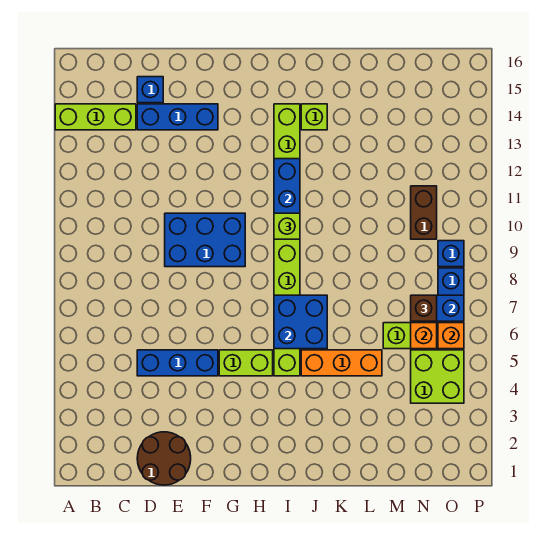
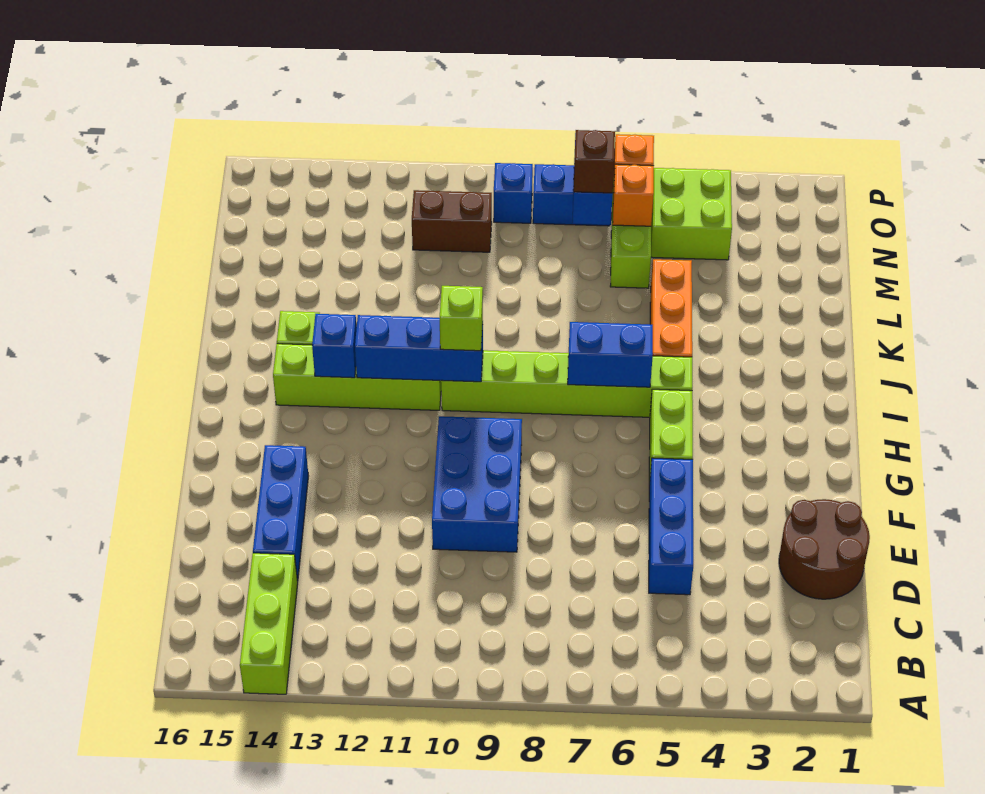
blue brick D15 level 1 -> blue brick I13 level 2
blue brick I6:J7 level 2 -> blue brick I6:I7 level 2

